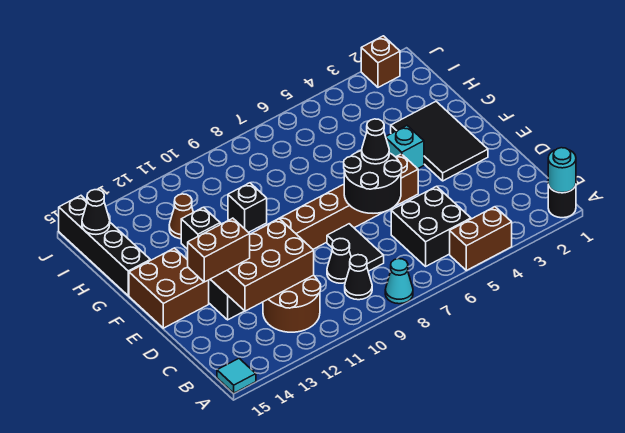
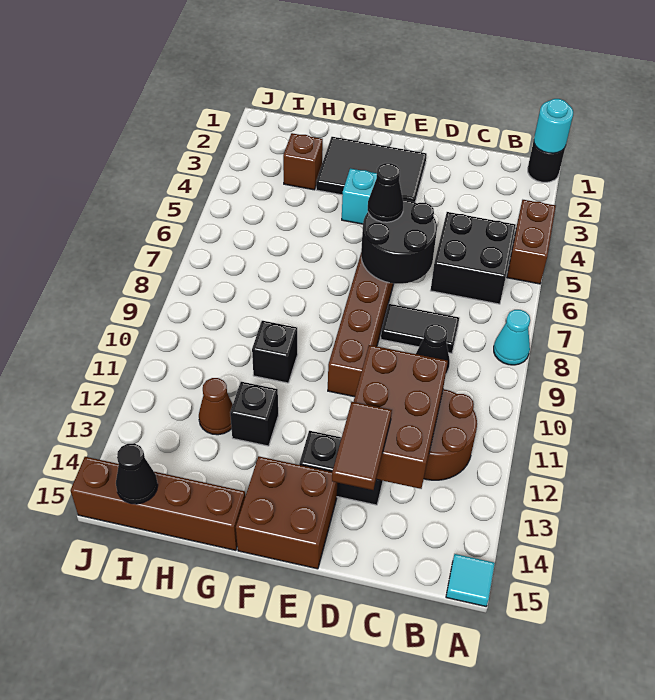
black cone B9 level 1 -> none
brown brick D13:D14 level 3 -> brown tile D13:D14 level 3
black brick G15:J15 level 1 -> brown brick G15:J15 level 1
brown brick J2 level 1 -> brown brick H3 level 1

